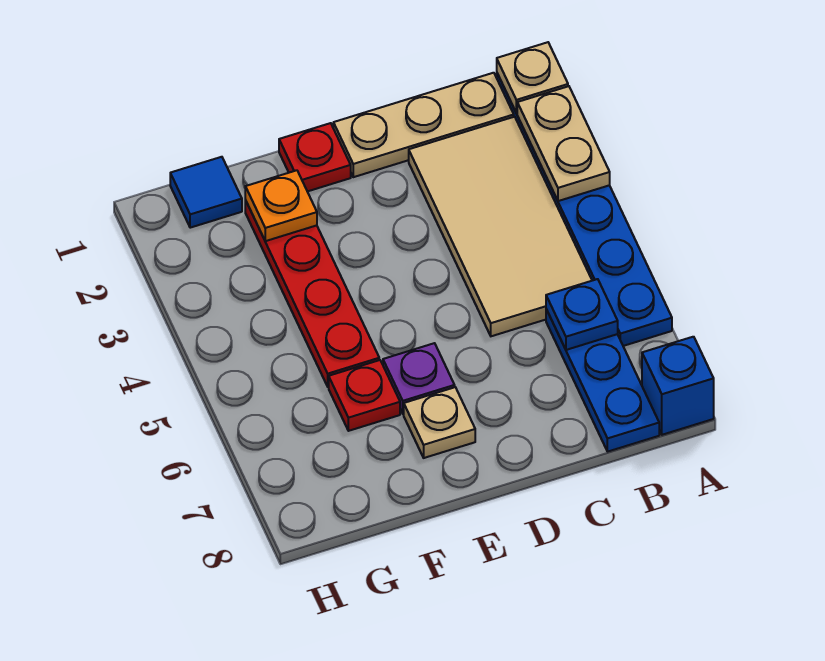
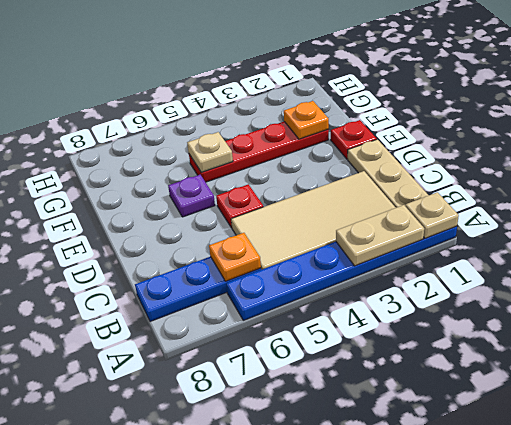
blue brick A8 level 1 -> none
blue plate B6 level 2 -> orange plate B6 level 2
tan plate E7 level 1 -> tan plate F5 level 2
red plate F6 level 1 -> red plate D5 level 1
blue tile G1 level 1 -> none

